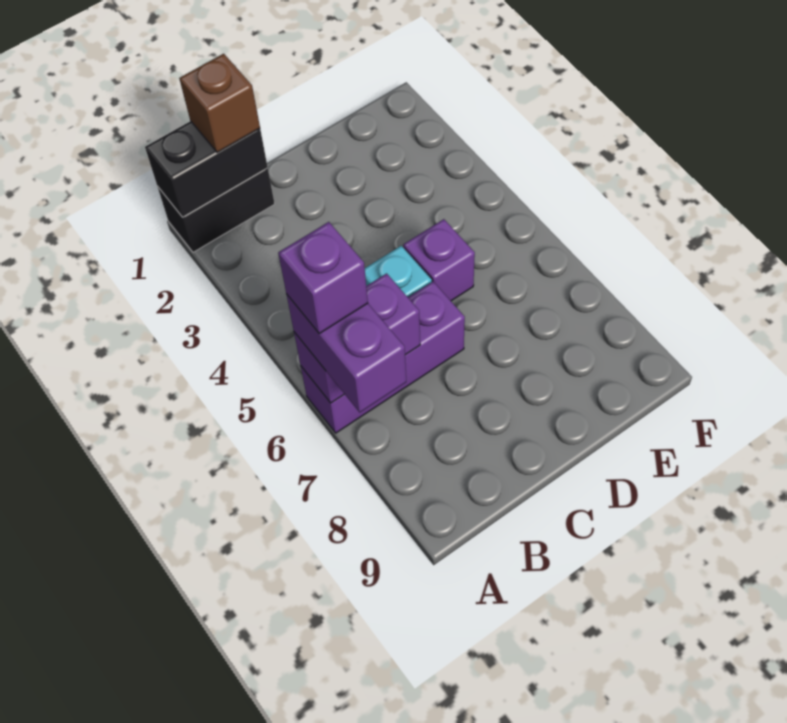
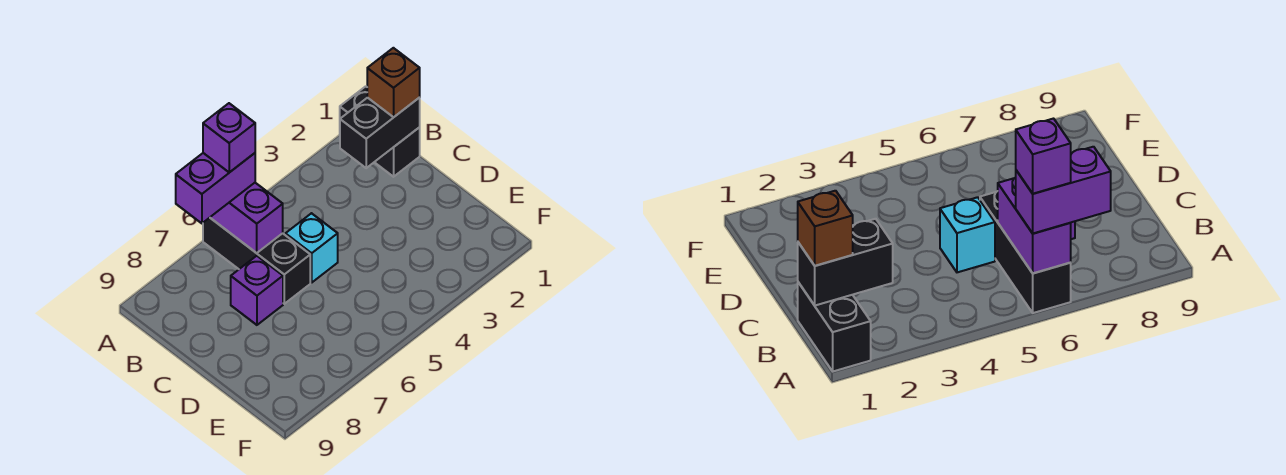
black brick A1:B1 level 2 -> black brick B1:B2 level 2
purple brick A6:C6 level 1 -> black brick A6:C6 level 1
purple brick D5 level 1 -> purple brick C7 level 1

